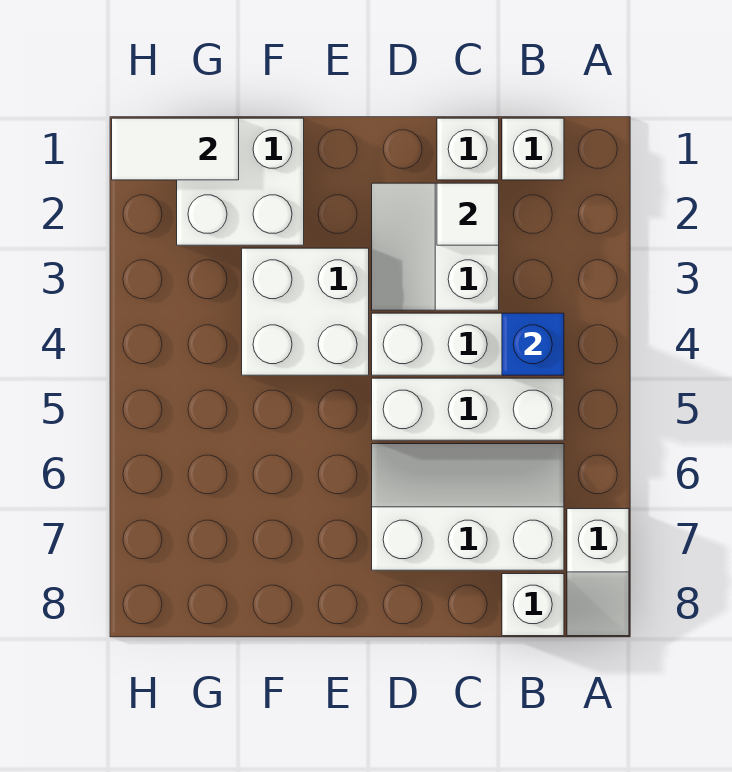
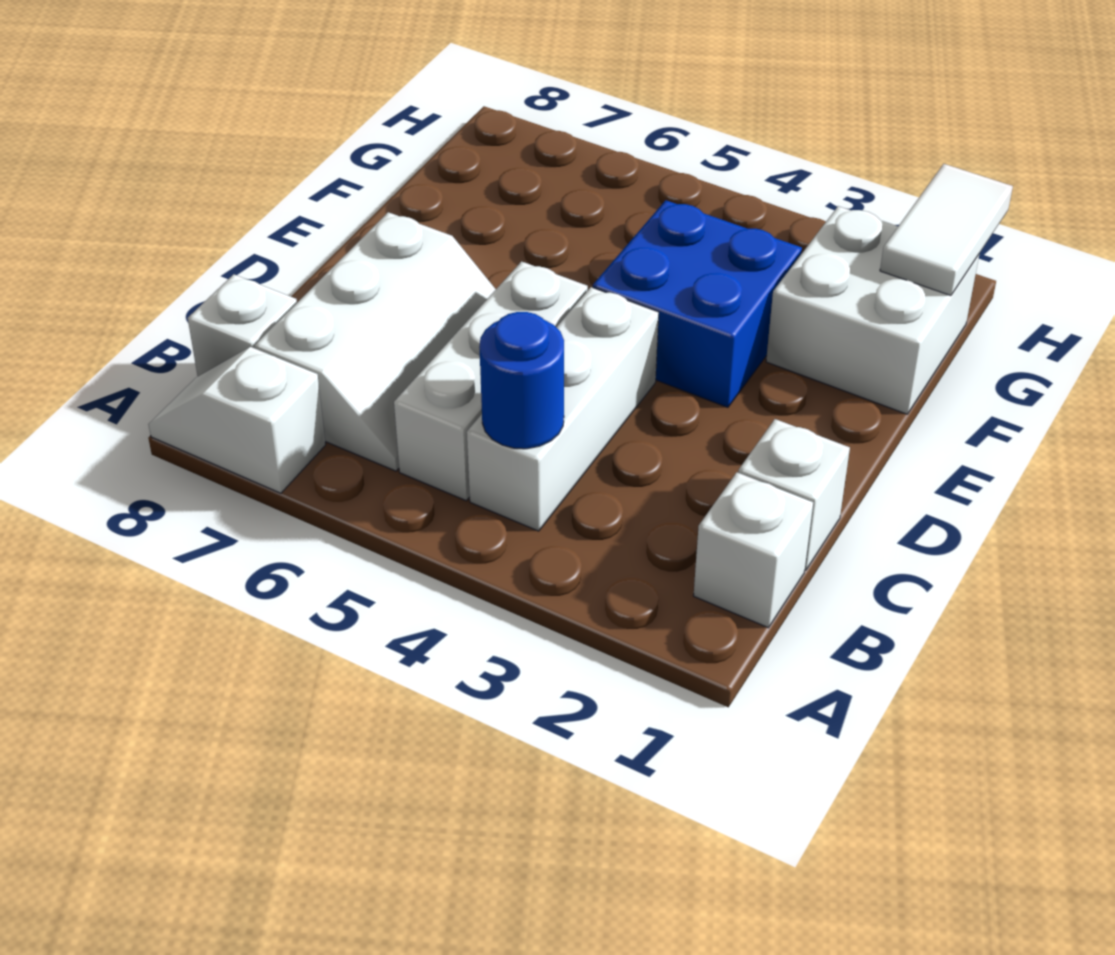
blue brick B4 level 2 -> blue round brick B4 level 2
white slope C2:D3 level 1 top C -> none
white tile C2 level 2 -> none
white brick E3:F4 level 1 -> blue brick E3:F4 level 1

